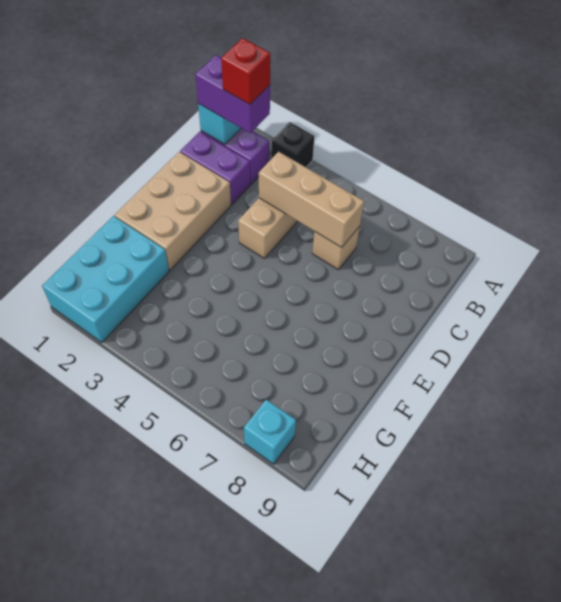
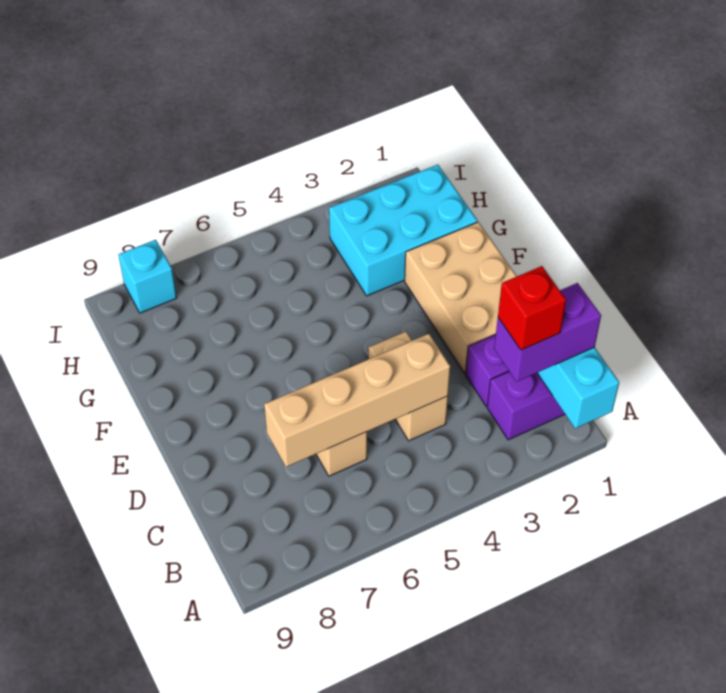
black brick A3 level 1 -> none
tan brick C4:C6 level 2 -> tan brick C4:C7 level 2
cyan brick G1:I2 level 1 -> cyan brick G1:H3 level 1

